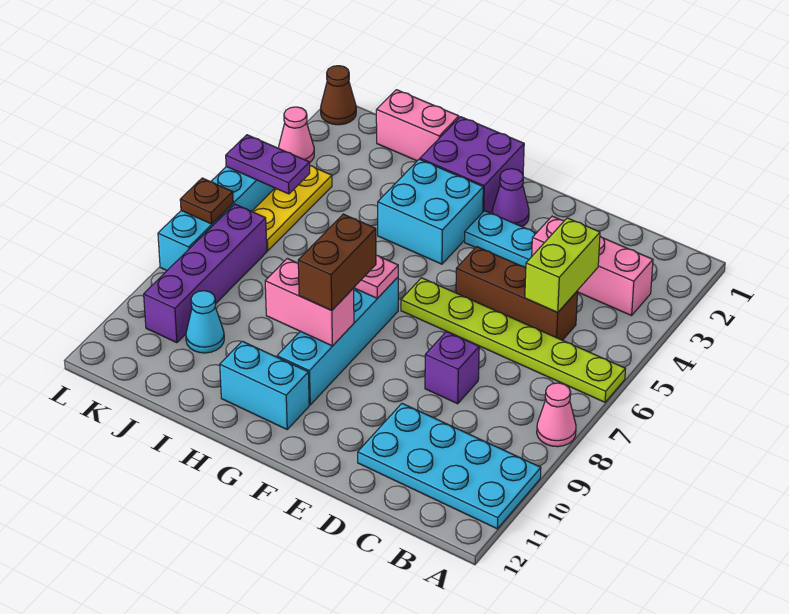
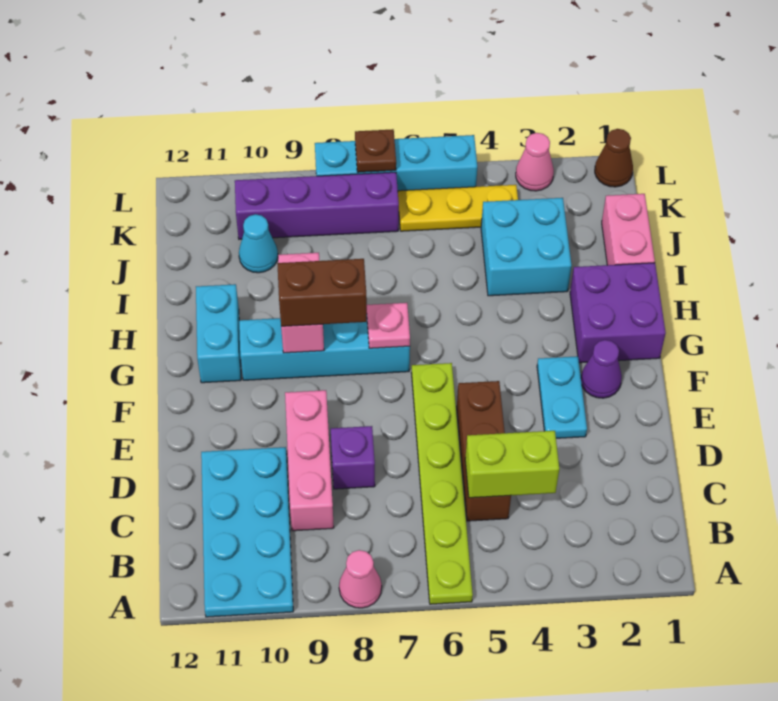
pink brick B3:D3 level 1 -> pink brick C9:E9 level 1
cyan brick G3:H4 level 1 -> cyan brick I3:J4 level 1
purple plate K5:L5 level 2 -> none

